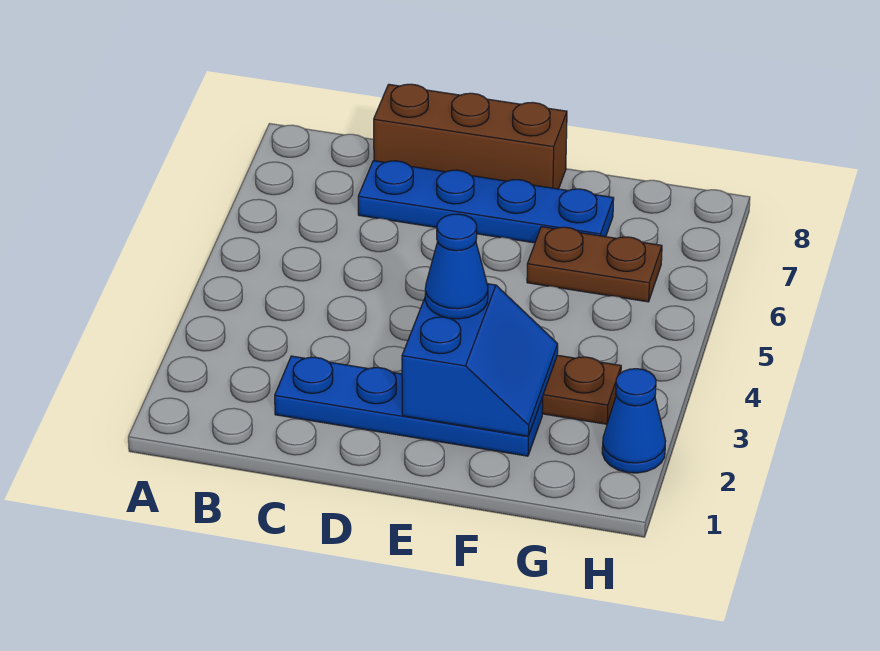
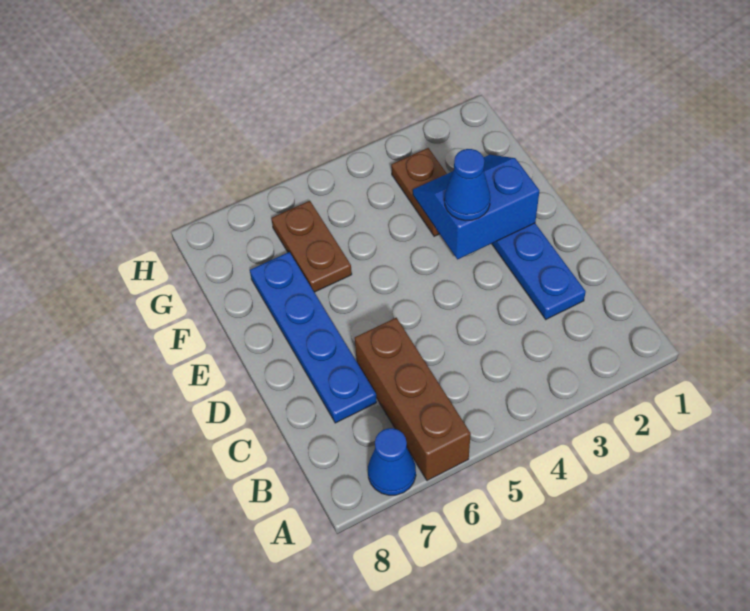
brown brick C8:E8 level 1 -> brown brick A6:C6 level 1
blue cone H2 level 1 -> blue cone A7 level 1

